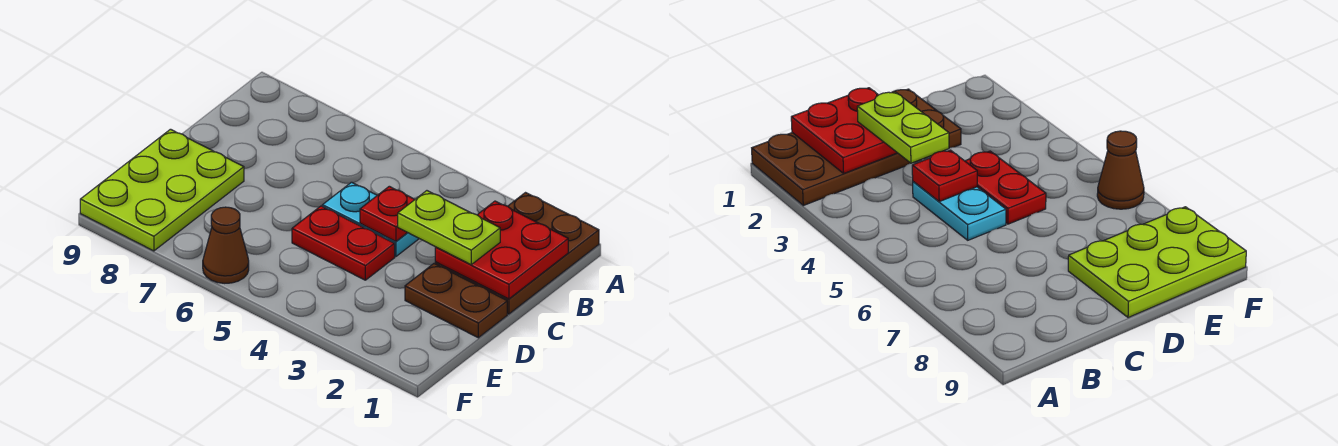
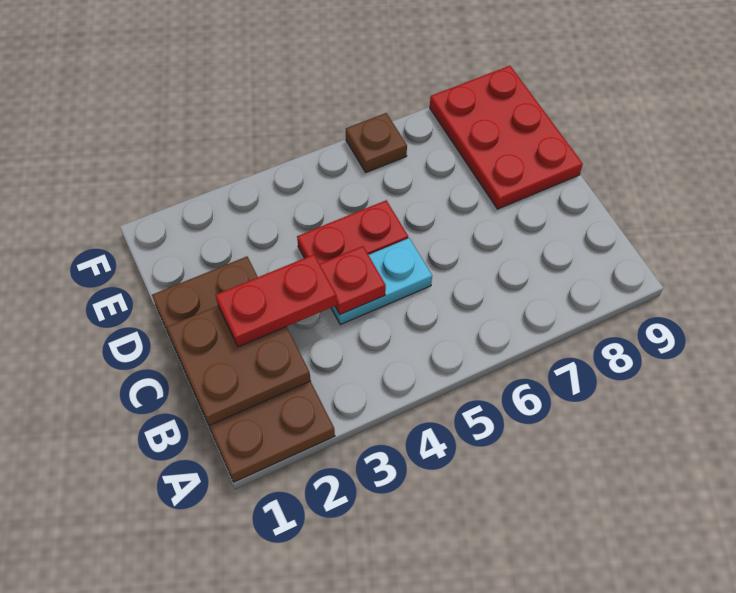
red plate B1:C2 level 2 -> brown plate B1:C2 level 2
lime plate C2:C3 level 3 -> red plate C2:C3 level 3
lime plate D8:F9 level 1 -> red plate D8:F9 level 1
brown cone F6 level 1 -> brown plate F6 level 1

